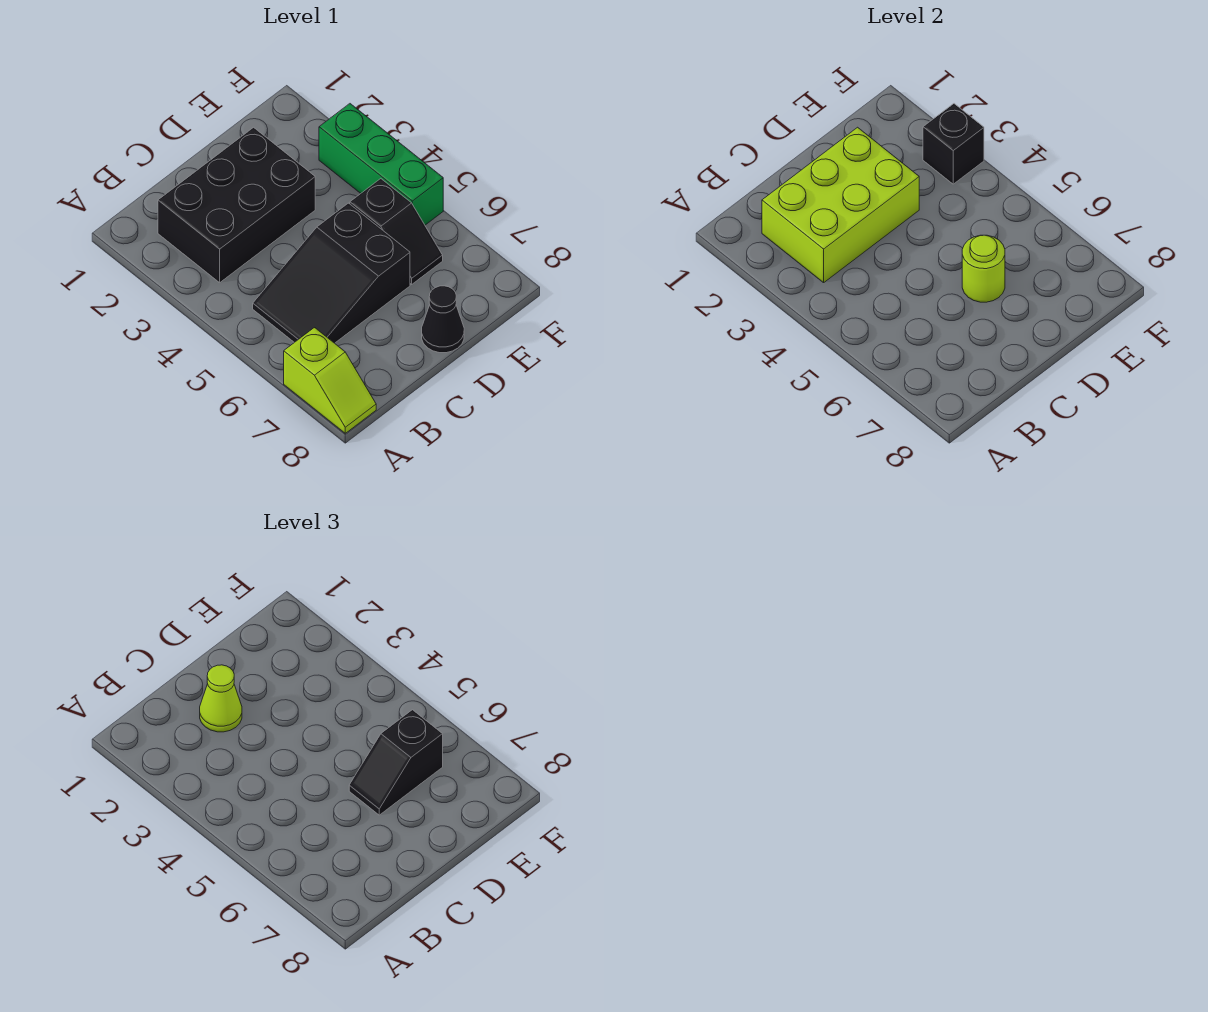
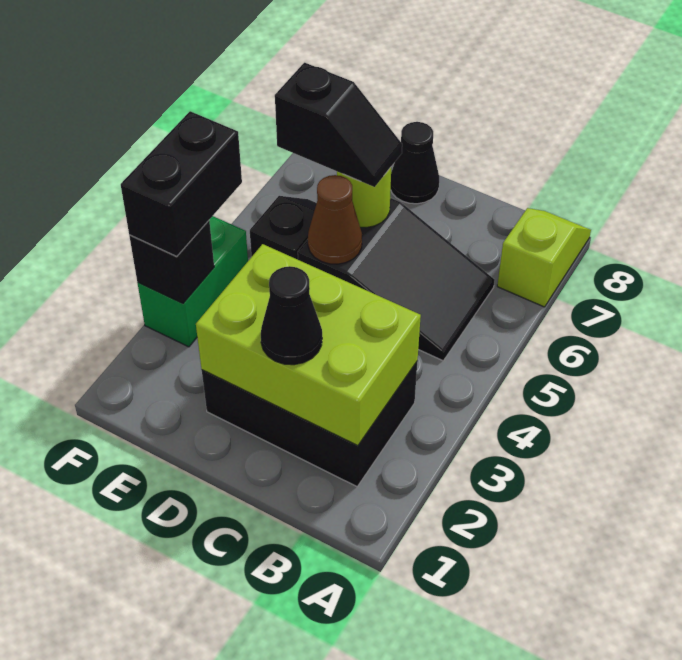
lime cone C2 level 3 -> black cone C2 level 3
none -> brown cone D5 level 2
green brick F3:F5 level 1 -> green brick F3:F4 level 1
none -> black brick F3:F4 level 3

